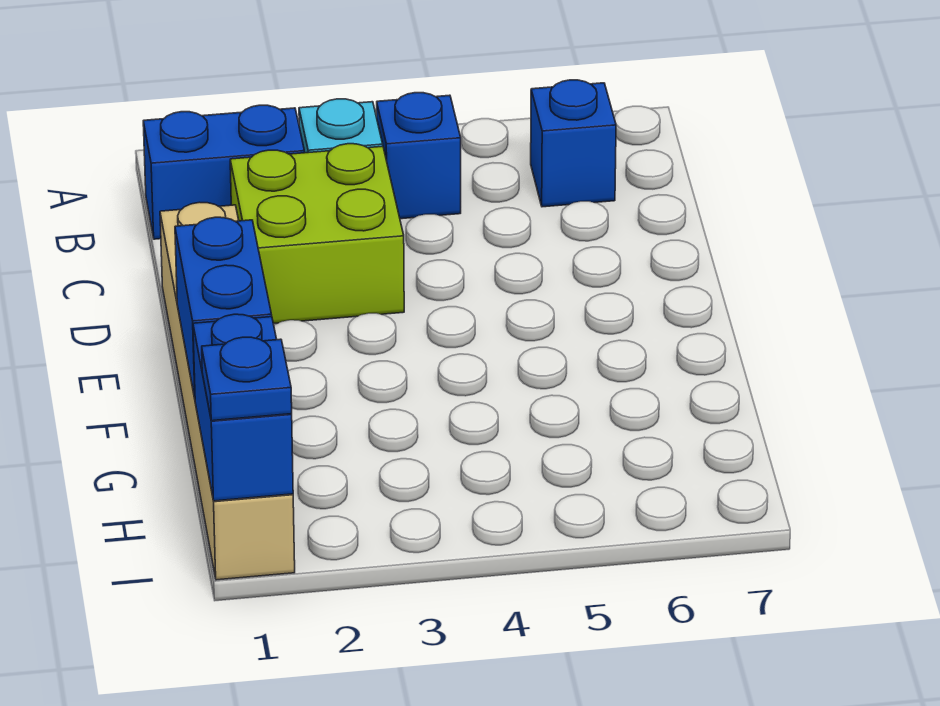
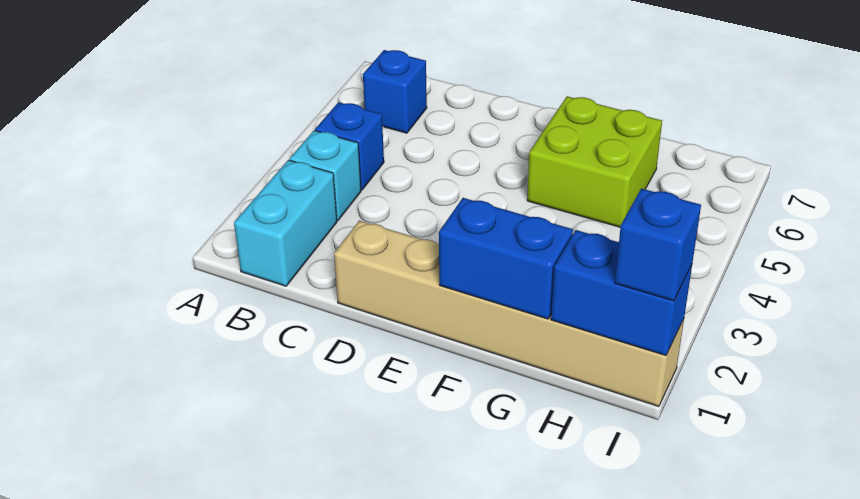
blue brick B1:B2 level 1 -> cyan brick B1:B2 level 1
lime brick C2:D3 level 1 -> lime brick F5:G6 level 1
blue plate I1 level 3 -> blue brick I1 level 3

